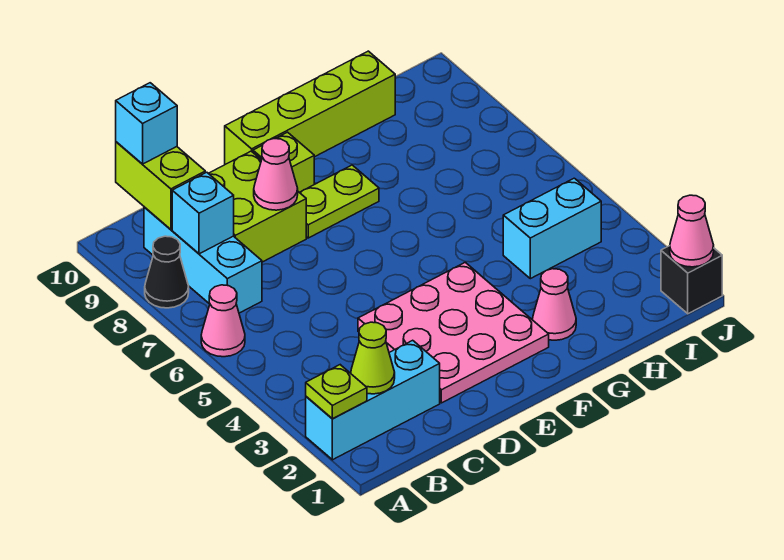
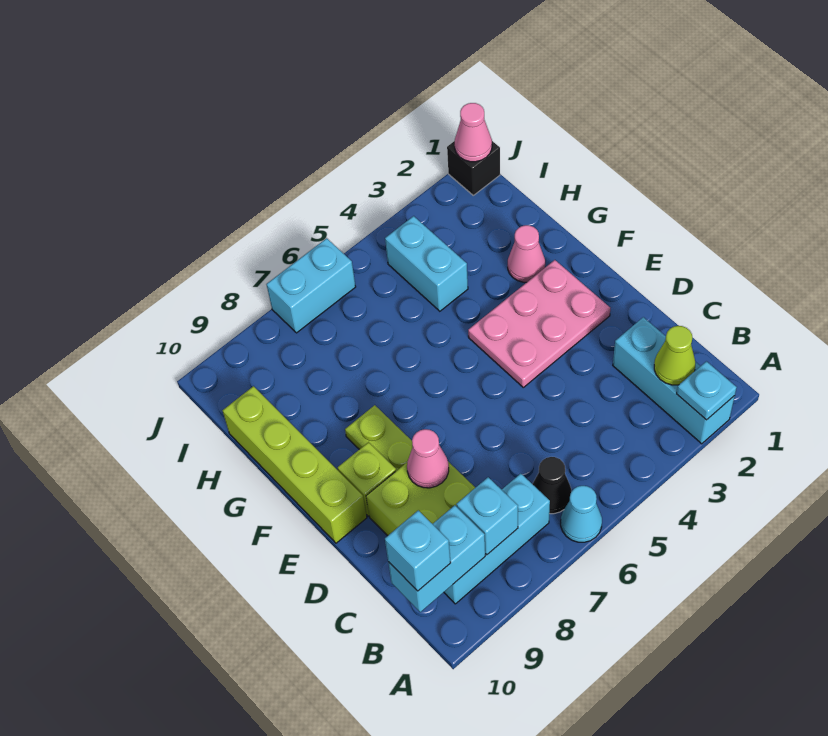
lime plate A2 level 2 -> cyan plate A2 level 2
pink cone A6 level 1 -> cyan cone A6 level 1
black cone A8 level 1 -> black cone B6 level 1
lime brick B9:B10 level 2 -> cyan brick B9:B10 level 2
pink plate D2:F4 level 1 -> pink plate E2:F4 level 1
none -> cyan brick J6:J7 level 1

